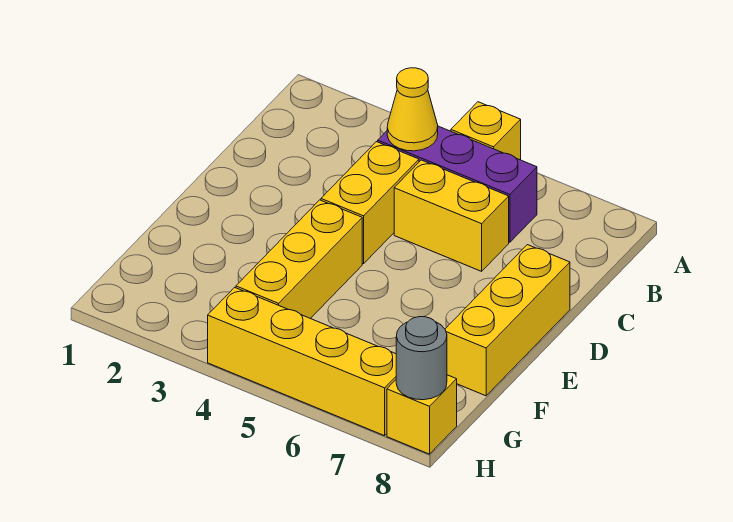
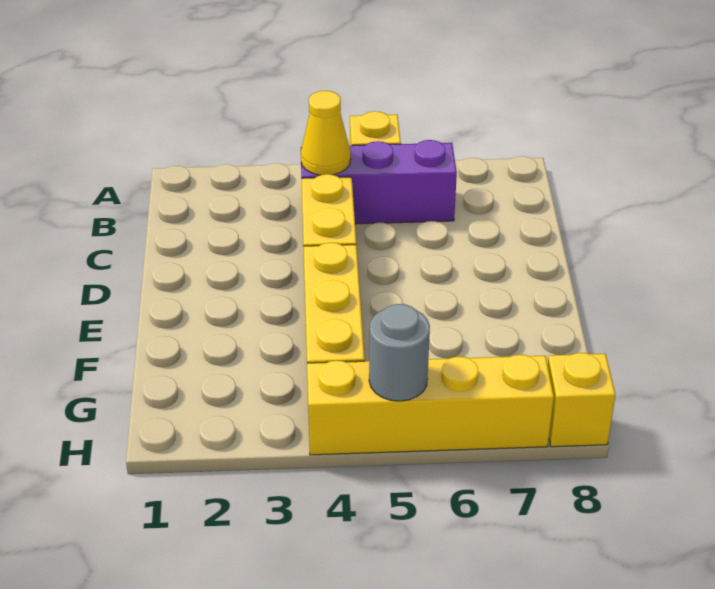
yellow brick C5:C6 level 1 -> none
yellow brick D8:F8 level 1 -> none
grey round brick H8 level 2 -> grey round brick H5 level 2

